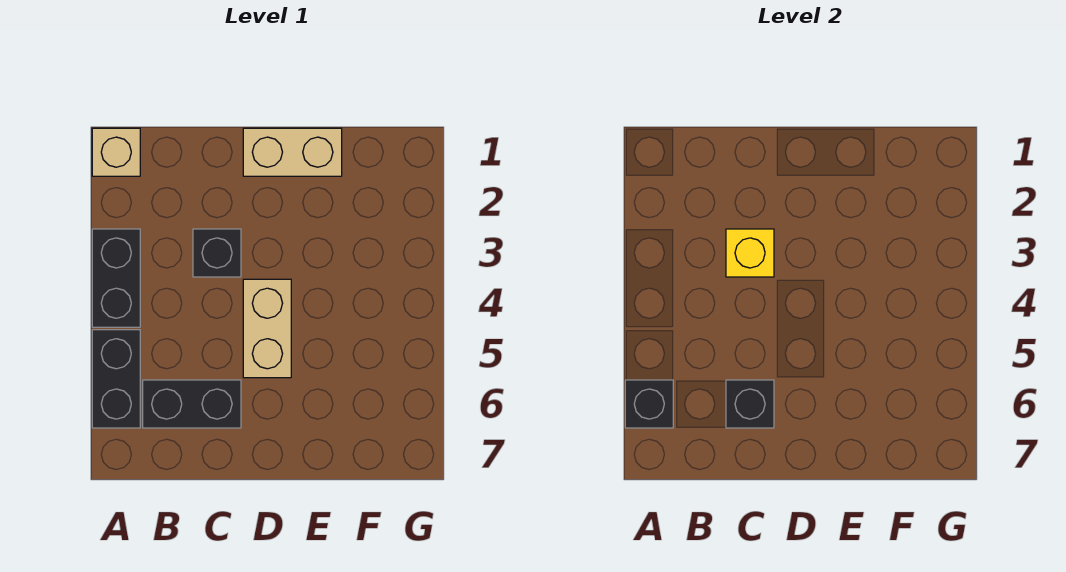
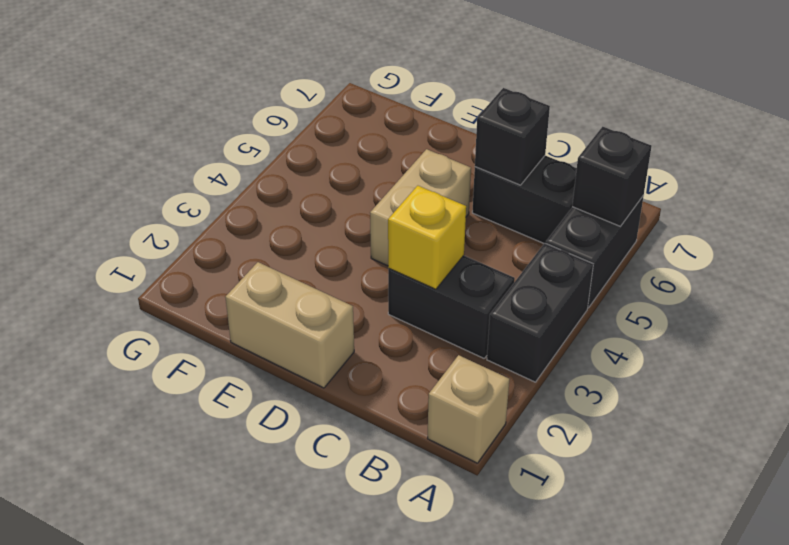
black brick C3 level 1 -> black brick B3:C3 level 1

